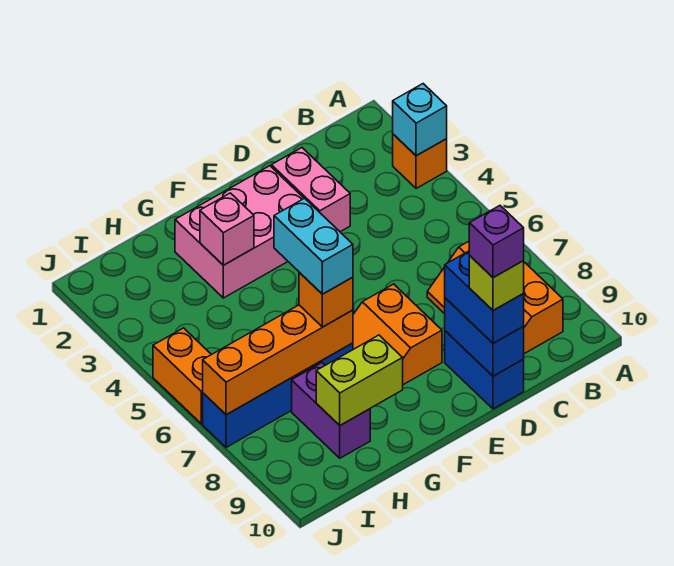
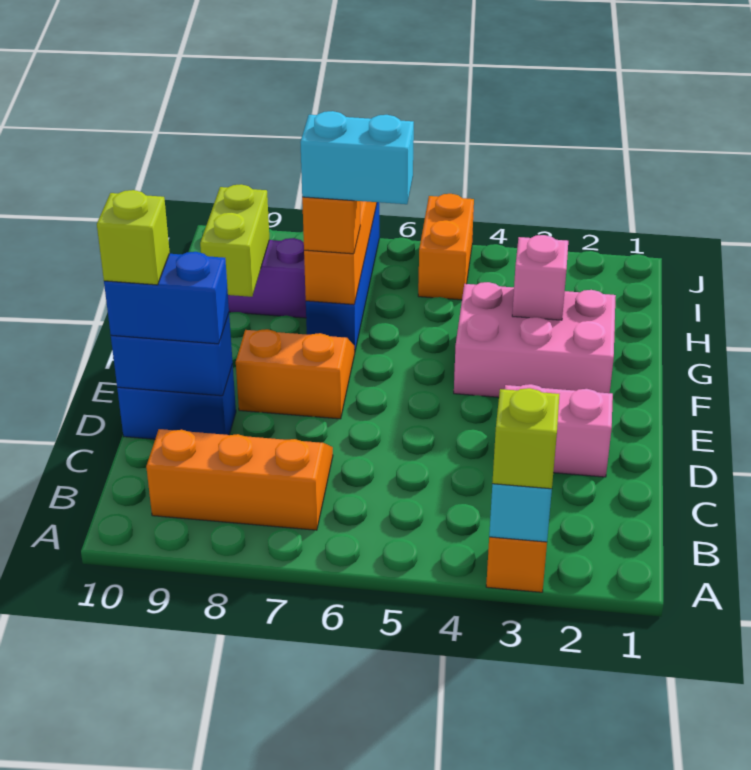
none -> lime brick A3 level 3
purple brick D10 level 5 -> none
pink brick E2:G3 level 1 -> pink brick F2:G4 level 1
orange brick J5:J6 level 1 -> orange brick I5:J5 level 1

